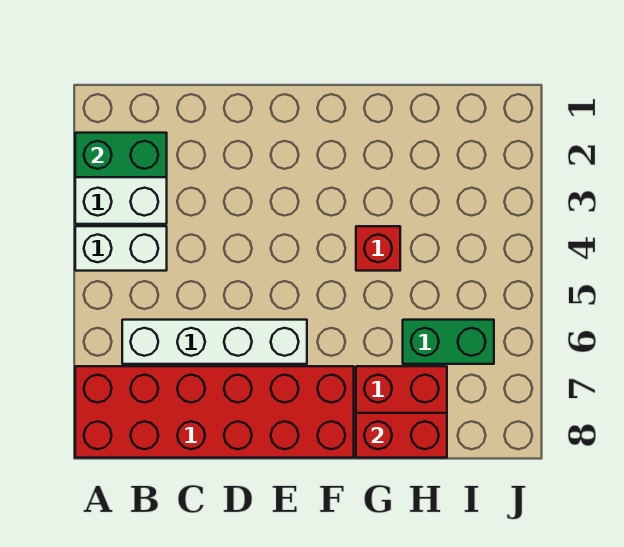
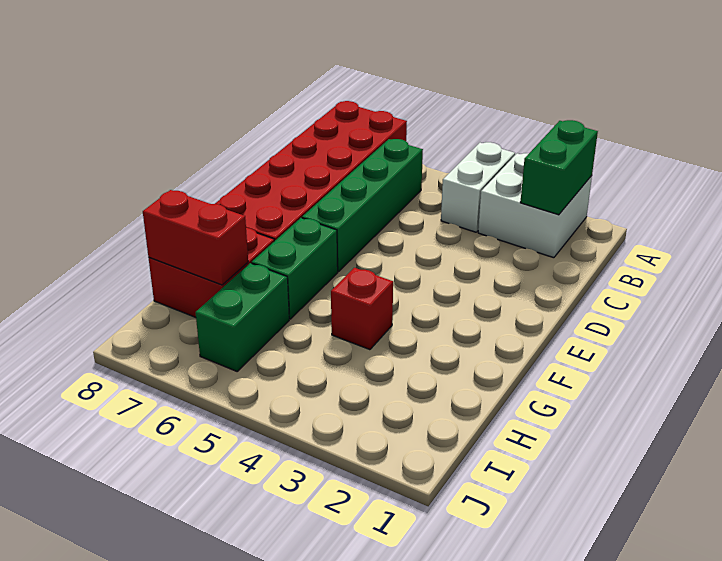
white brick B6:E6 level 1 -> green brick B6:E6 level 1
none -> green brick F6:G6 level 1
red brick G8:H8 level 2 -> red brick H7:H8 level 2

